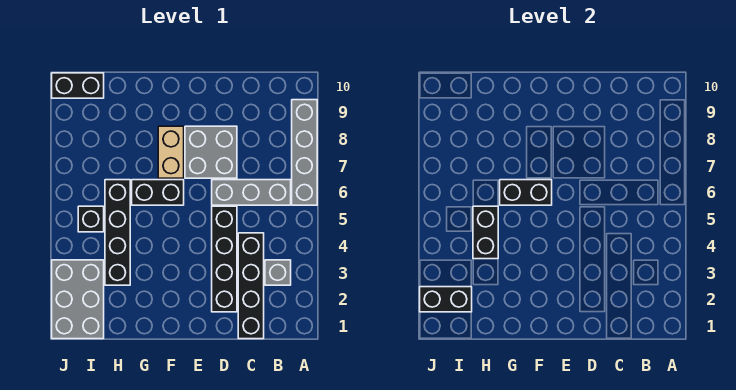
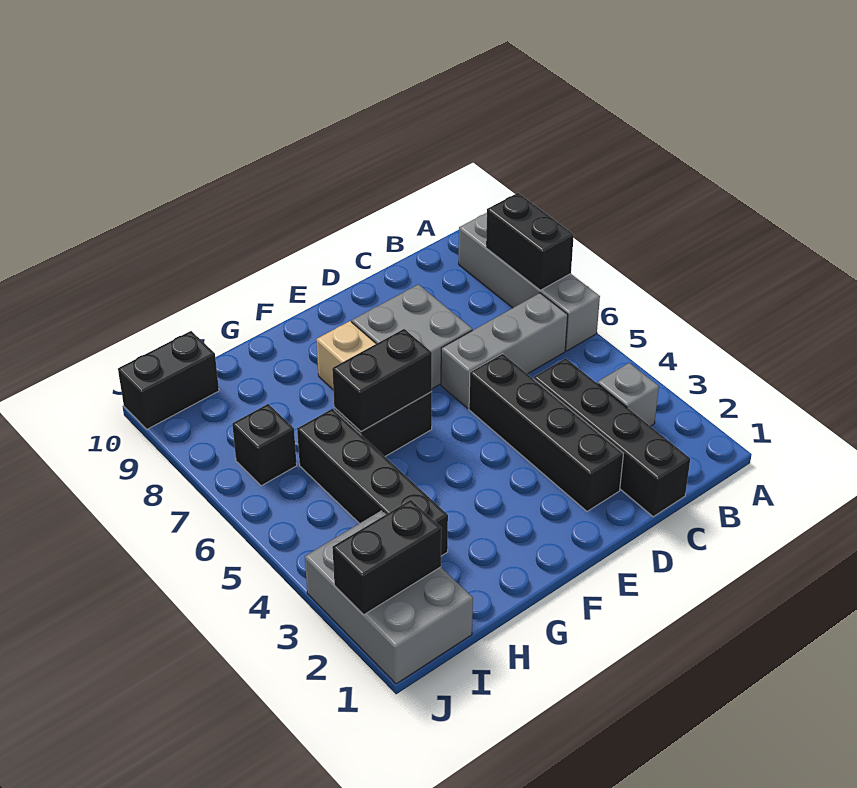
black brick H4:H5 level 2 -> black brick A7:A8 level 2
black brick I5 level 1 -> black brick I7 level 1

